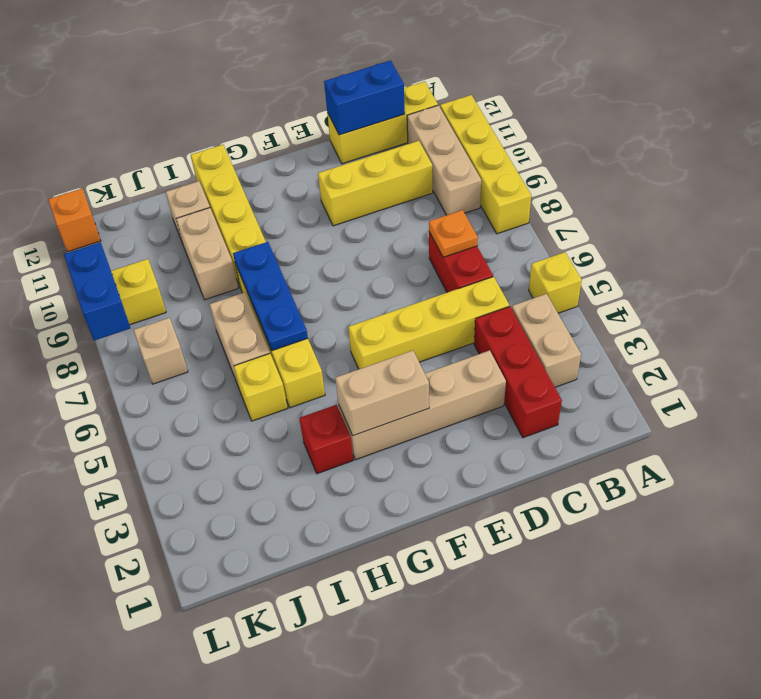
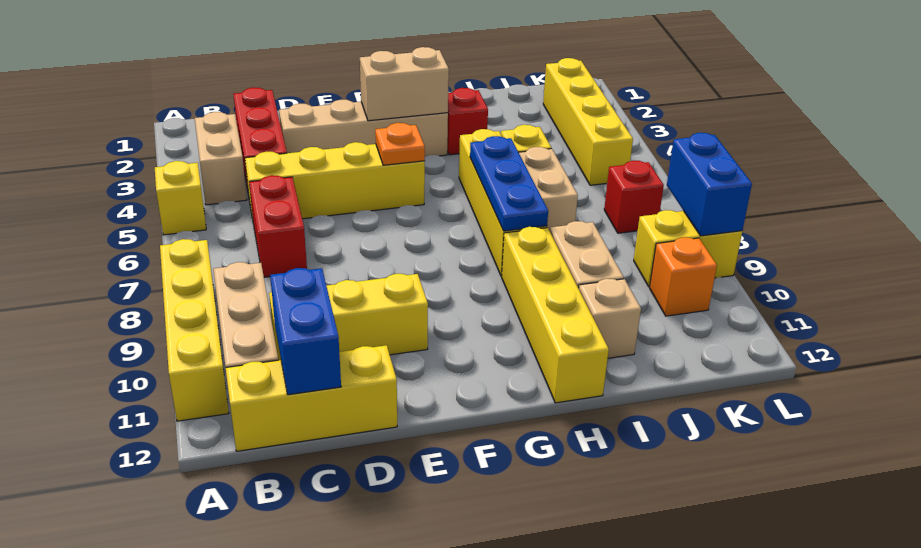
orange plate C7 level 2 -> orange plate F5 level 2
blue brick C12:D12 level 2 -> blue brick C11:C12 level 2
none -> yellow brick K2:K5 level 1
tan brick K7 level 1 -> red brick K7 level 1
orange brick L12 level 1 -> orange brick K10 level 1

